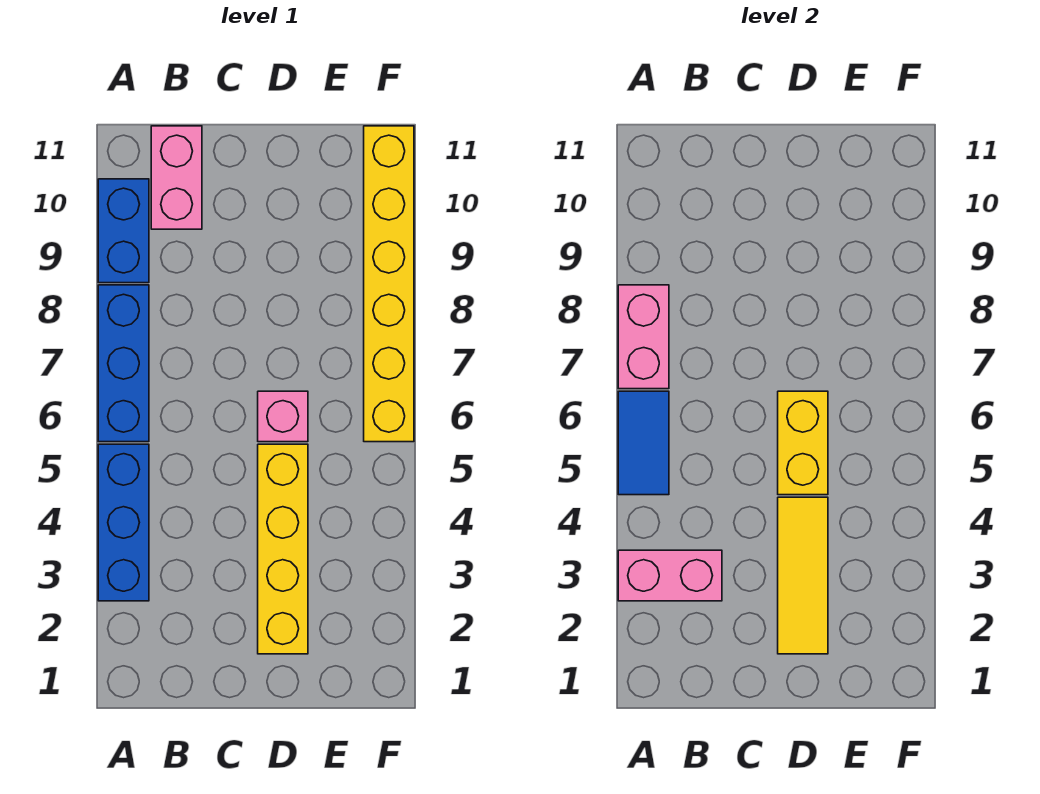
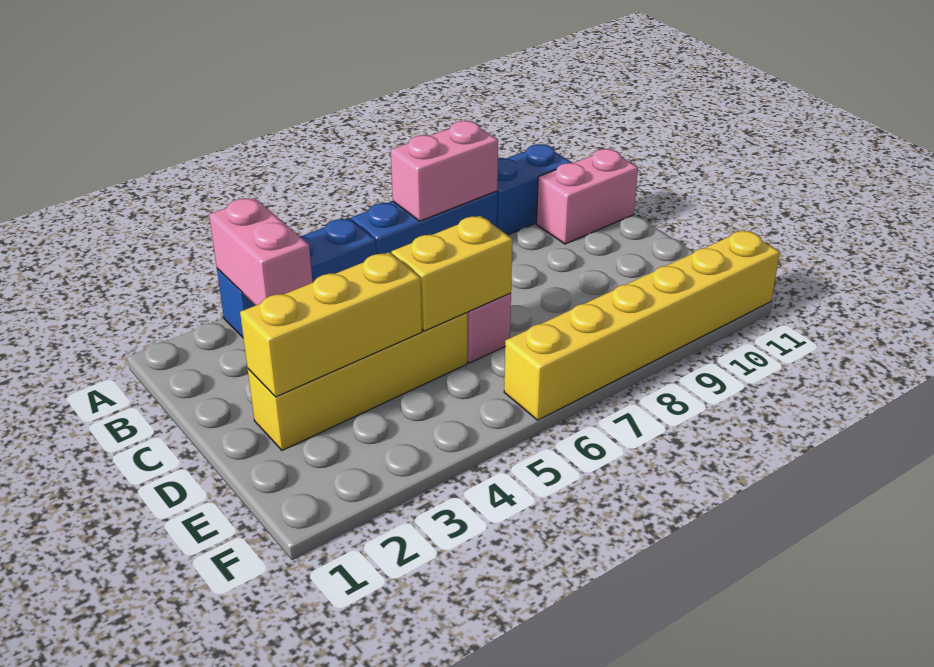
blue tile A5:A6 level 2 -> none
yellow tile D2:D4 level 2 -> yellow brick D2:D4 level 2

